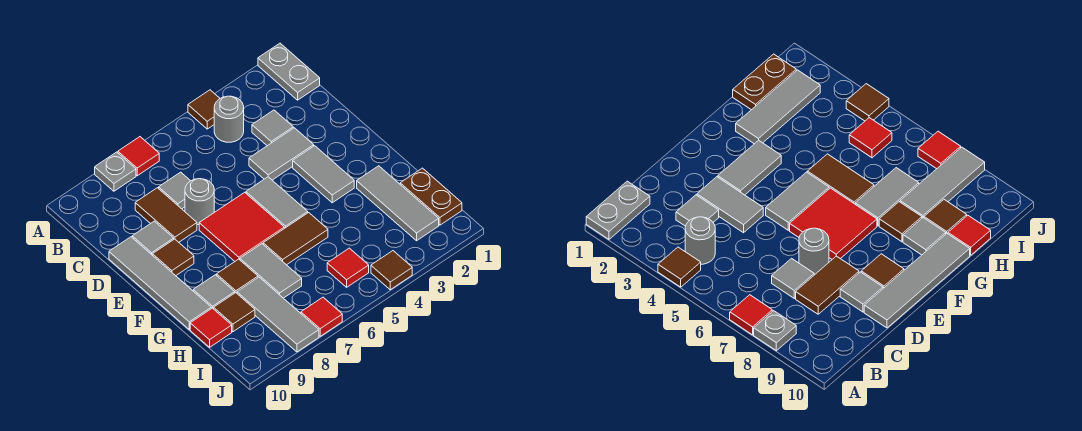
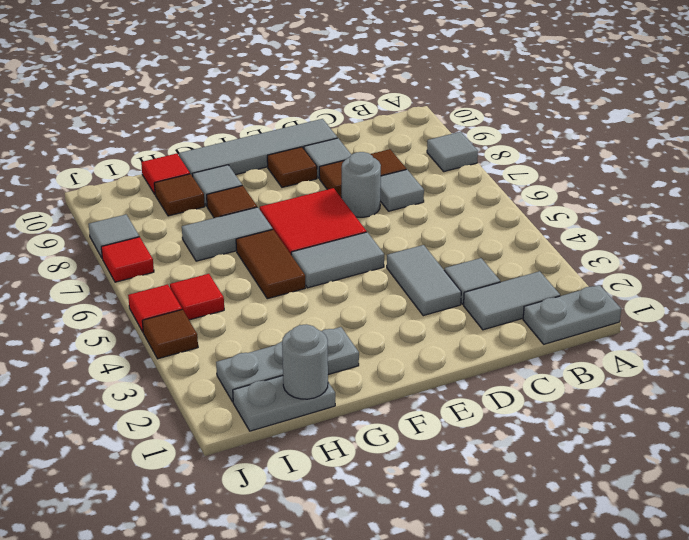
brown tile A4 level 1 -> none
red tile A7 level 1 -> red tile J5 level 1
grey plate A8 level 1 -> grey tile A8 level 1
grey round brick B4 level 1 -> grey round brick H1 level 2
grey tile E3:F3 level 1 -> grey tile B2:C2 level 1
grey tile G2:I2 level 1 -> grey plate G2:I2 level 1
brown plate H1:I1 level 1 -> grey plate H1:I1 level 1
grey tile H8:J8 level 1 -> grey tile J8 level 1

